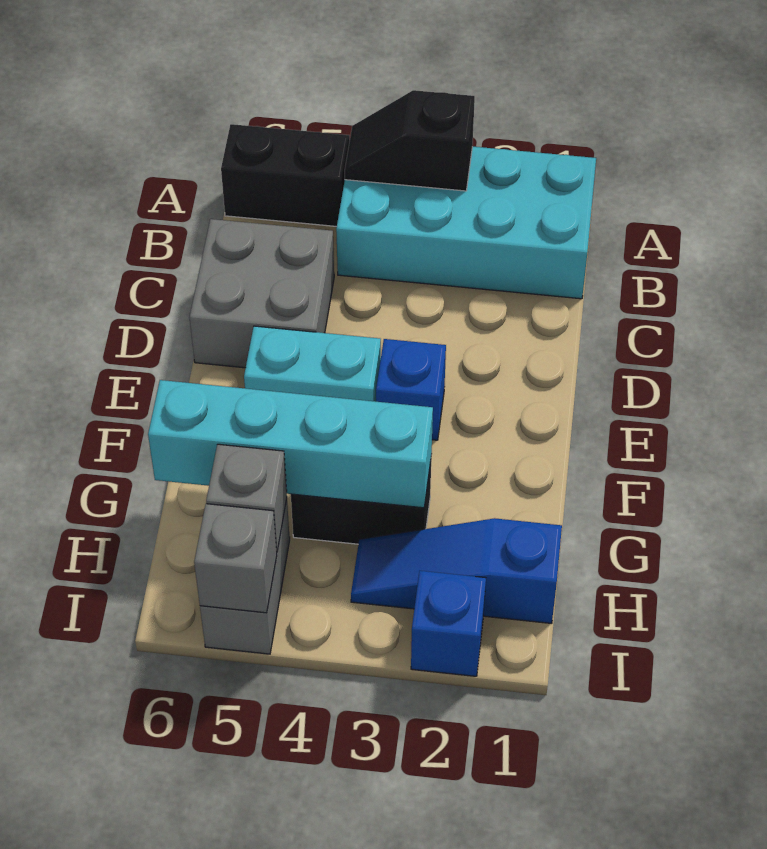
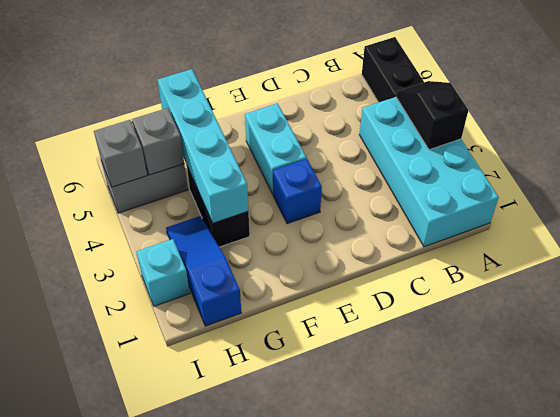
grey brick C5:D6 level 1 -> none
blue brick I2 level 1 -> cyan brick I2 level 1

